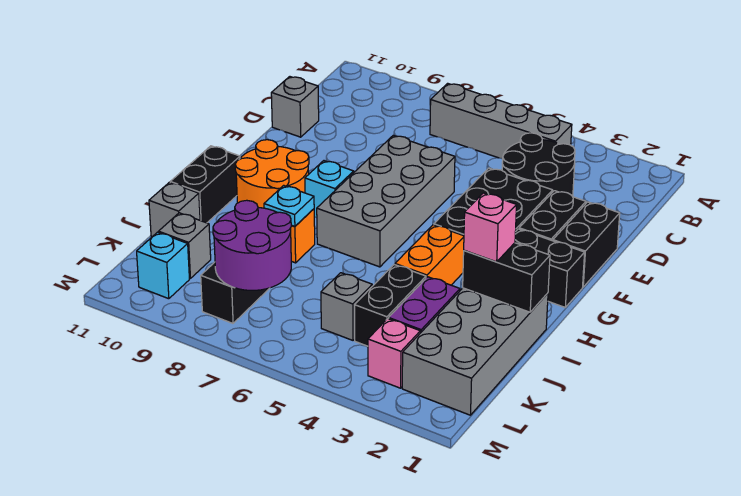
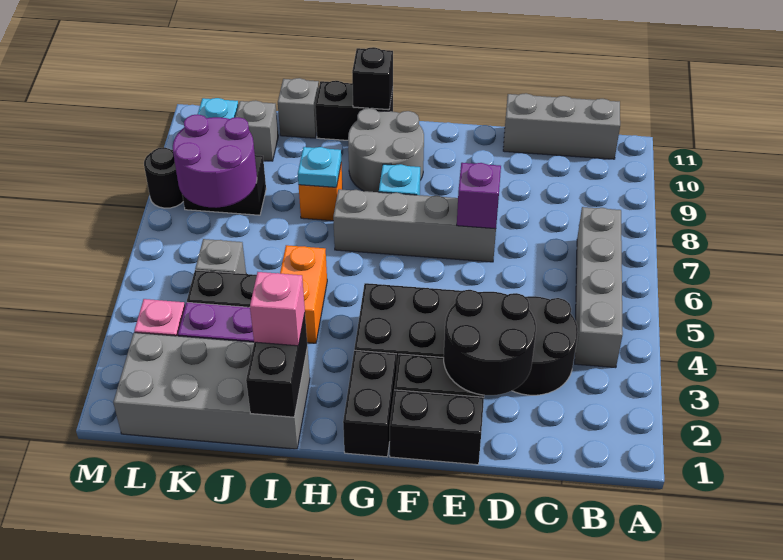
none -> black round brick D2:E3 level 2
grey brick D11 level 1 -> grey brick B11:D11 level 1
grey brick E6:H7 level 1 -> grey brick E7:H7 level 1
none -> purple brick E7 level 2
orange round brick G9:H10 level 1 -> grey round brick G9:H10 level 1
orange brick H4:I4 level 1 -> orange brick I4:I5 level 1
none -> black brick H11 level 2
none -> black round brick M8 level 1

